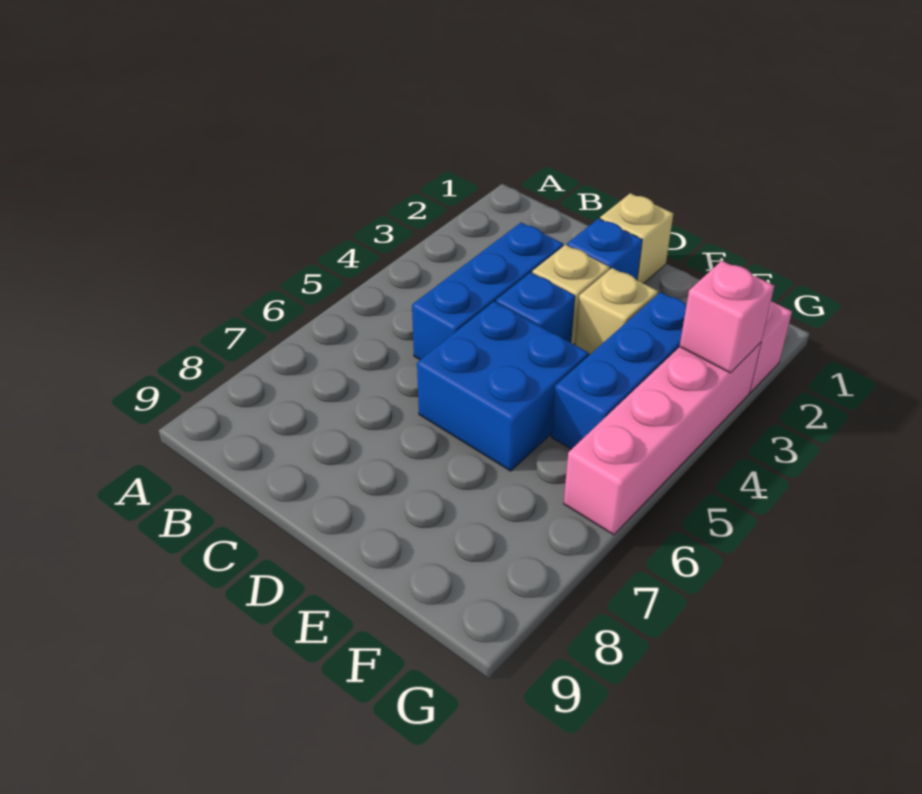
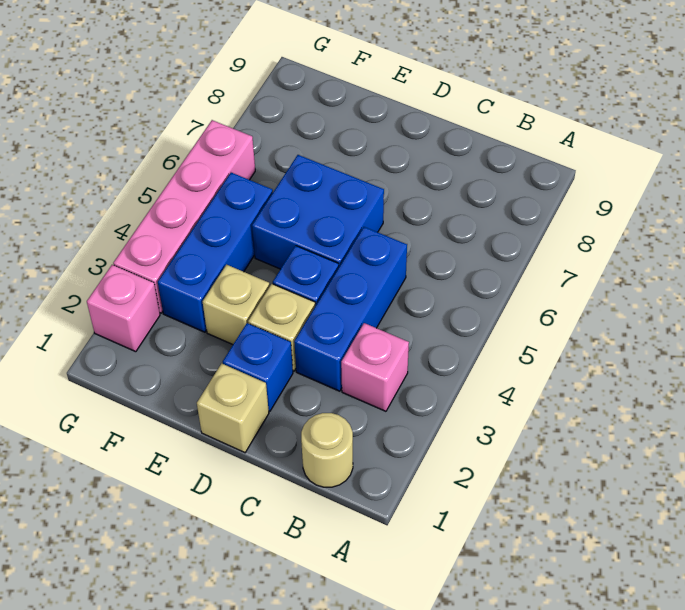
none -> tan round brick B1 level 1
pink brick G3 level 2 -> pink brick B3 level 1

